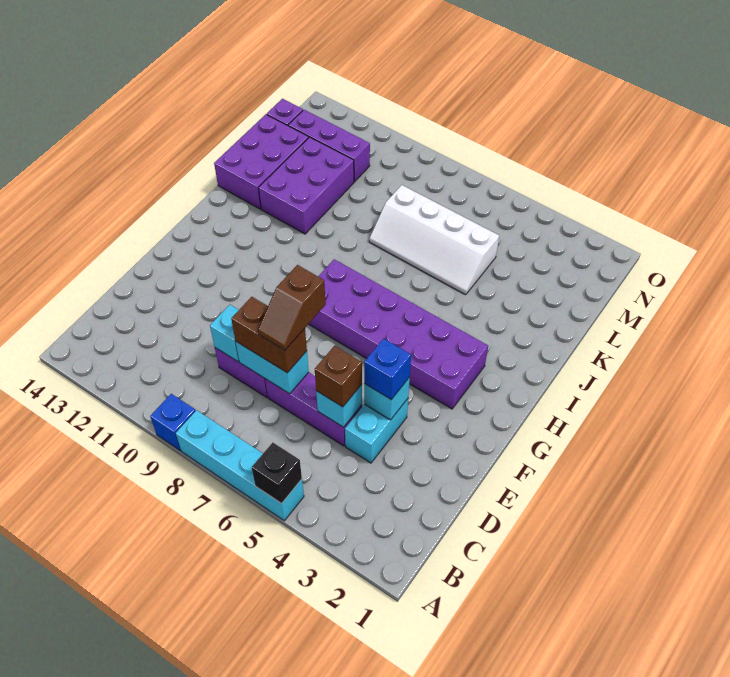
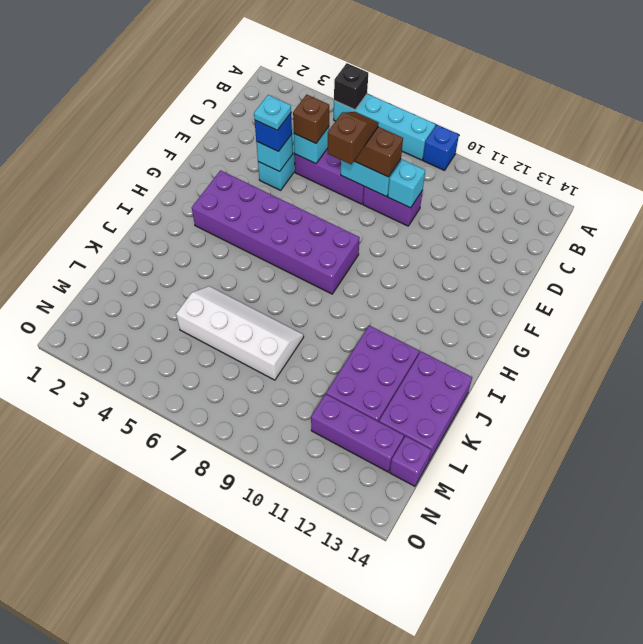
none -> cyan plate E4 level 4

